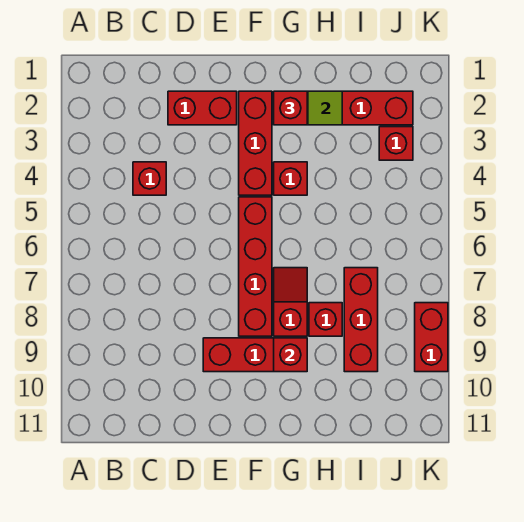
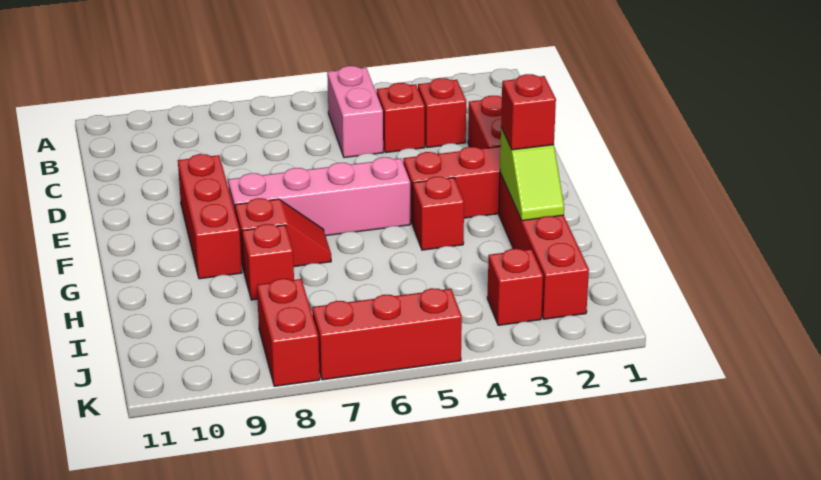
none -> pink brick B5:C5 level 1
red brick F5:F8 level 1 -> pink brick F5:F8 level 1
red brick G9 level 2 -> red brick C3 level 1
red brick I7:I9 level 1 -> red brick K5:K7 level 1
red brick K8:K9 level 1 -> red brick J8:K8 level 1

